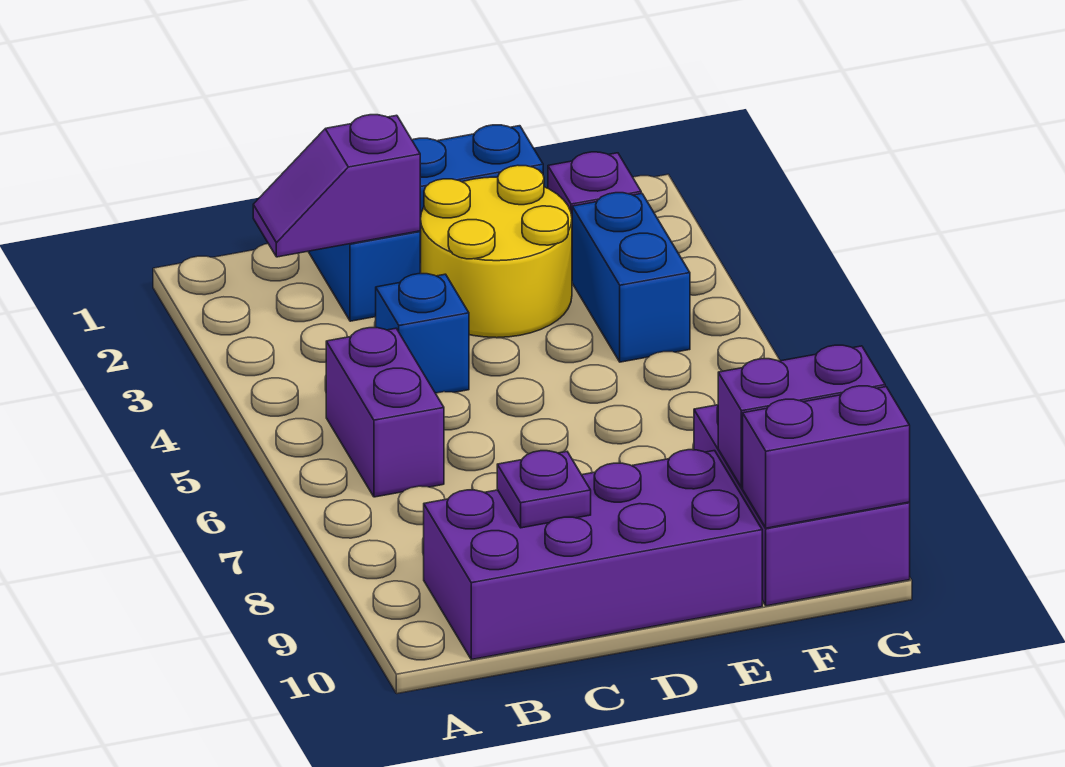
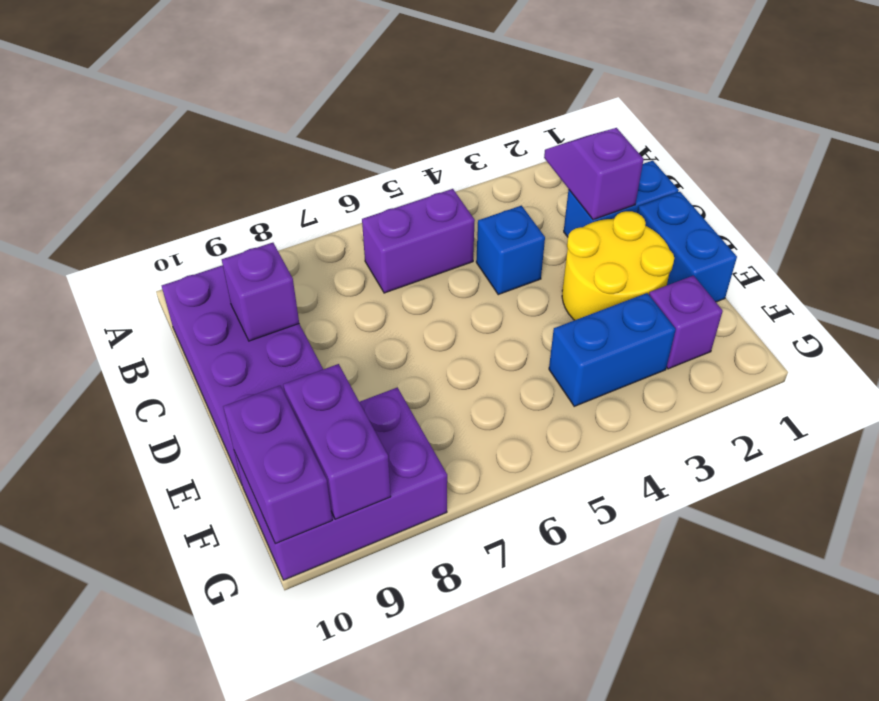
purple plate C9 level 2 -> purple brick C9 level 2

